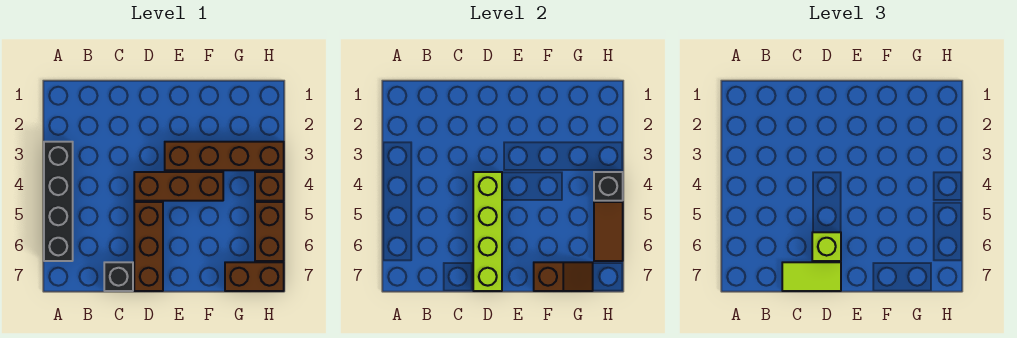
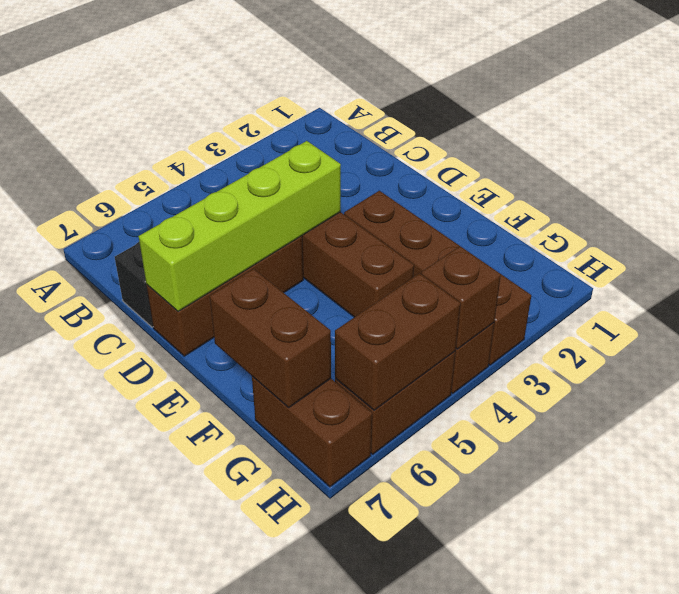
black brick A3:A6 level 1 -> none
lime tile C7:D7 level 3 -> none
lime brick D6 level 3 -> none
brown slope F7:G7 level 2 top F -> brown brick F7:G7 level 2
black brick H4 level 2 -> brown brick H4 level 2
brown tile H5:H6 level 2 -> brown brick H5:H6 level 2

